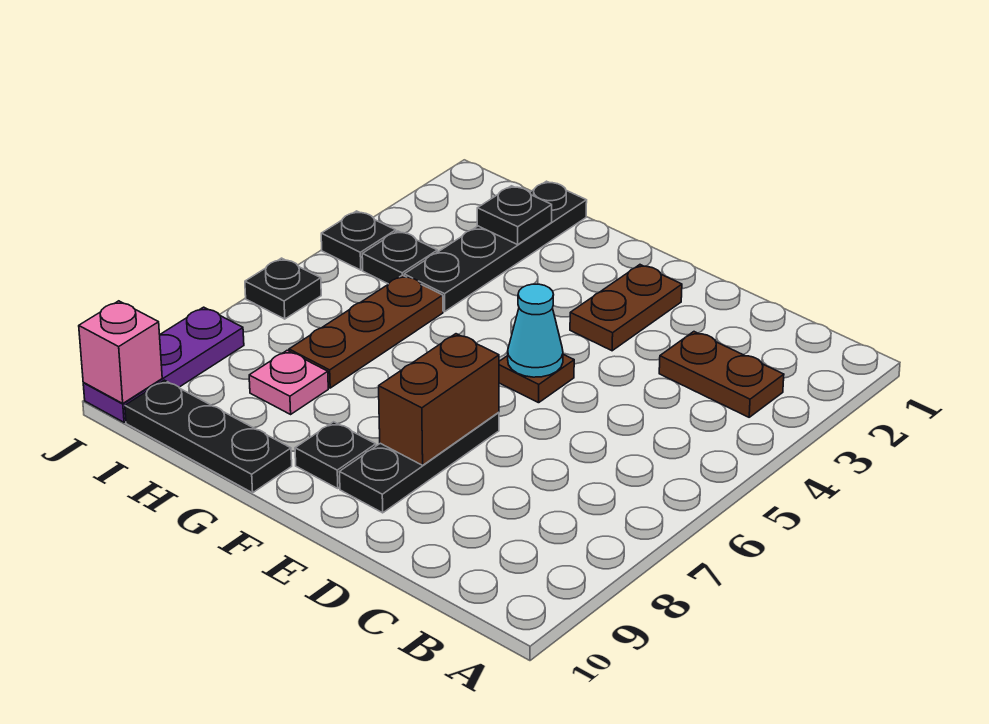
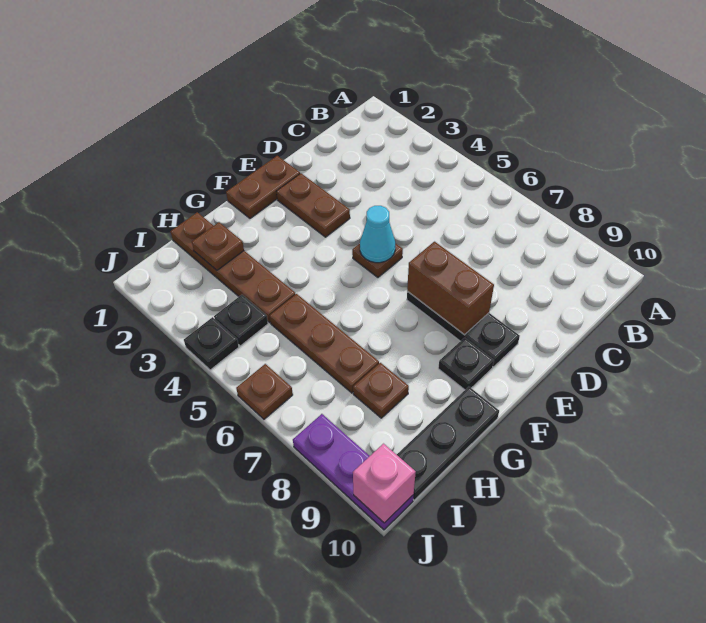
brown plate B3:C3 level 1 -> brown plate E1:F1 level 1
black plate H1:H4 level 1 -> brown plate H1:H4 level 1
black plate H2 level 2 -> brown plate H2 level 2
pink plate H8 level 1 -> brown plate H8 level 1
black plate J6 level 1 -> brown plate J6 level 1

